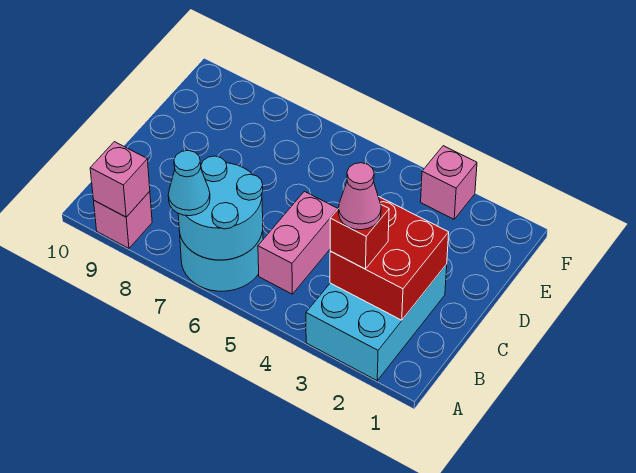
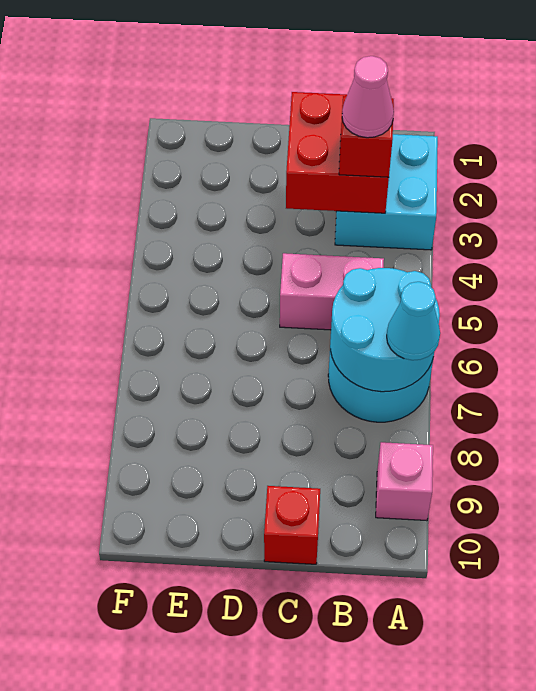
cyan brick A2:C3 level 1 -> cyan brick A2:B3 level 1
pink brick A9 level 2 -> none
none -> red brick C10 level 1
pink brick F3 level 1 -> none

